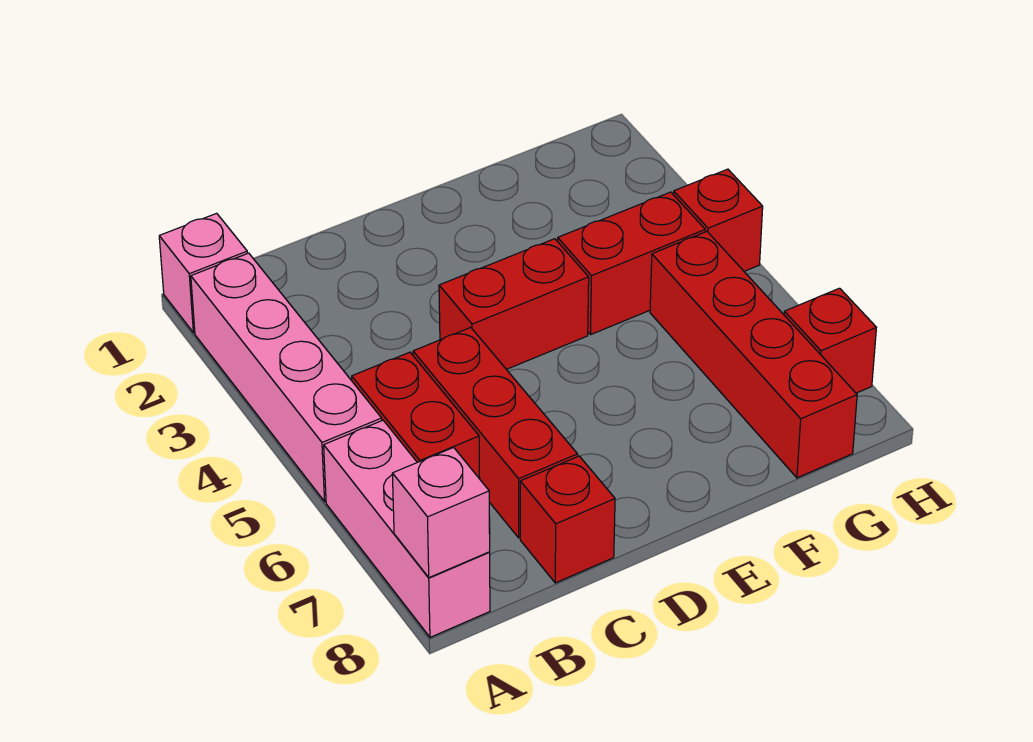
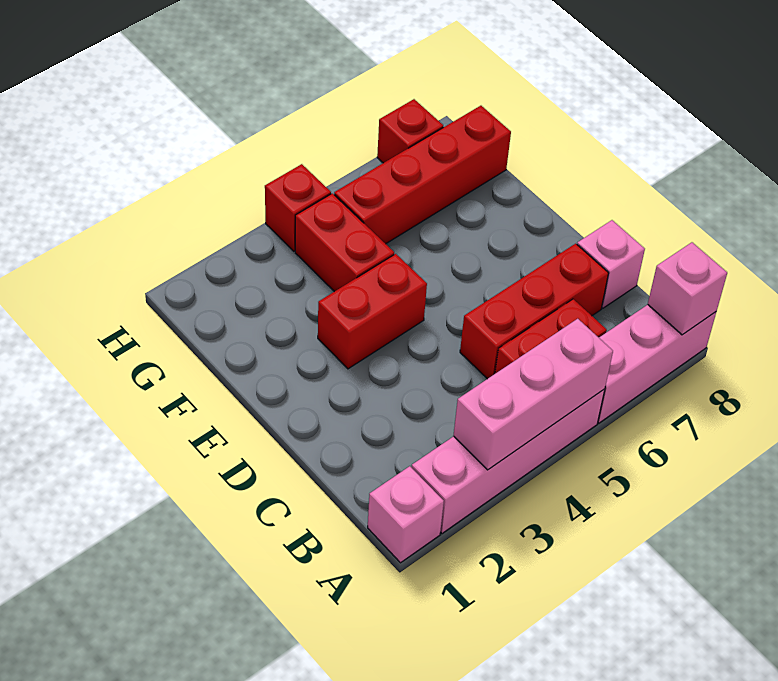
none -> pink brick A3:A5 level 2
red brick C8 level 1 -> pink brick C8 level 1
red brick D4:E4 level 1 -> red brick E3:E4 level 1

